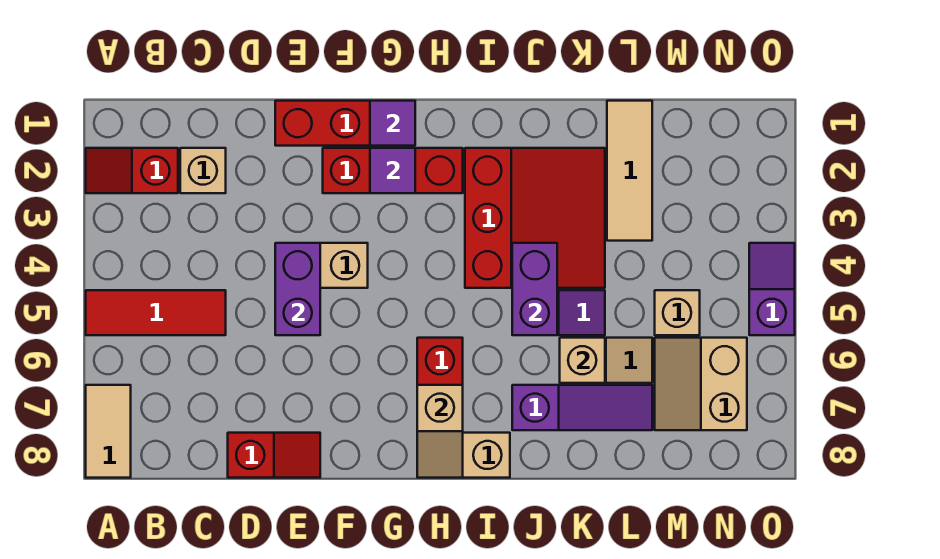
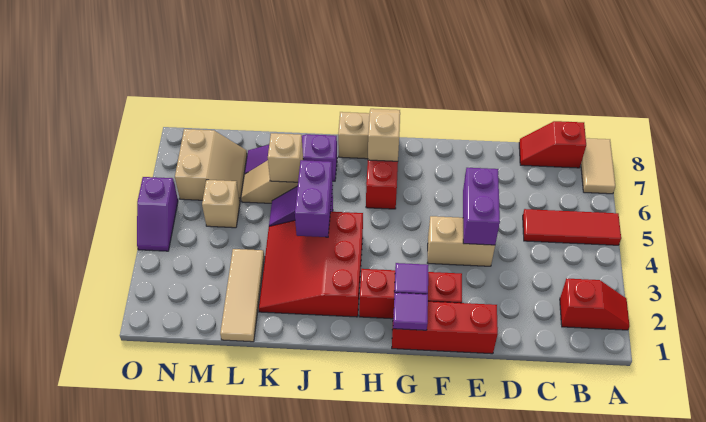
tan brick C2 level 1 -> none
red slope D8:E8 level 1 top D -> red slope B8:C8 level 1 top B

